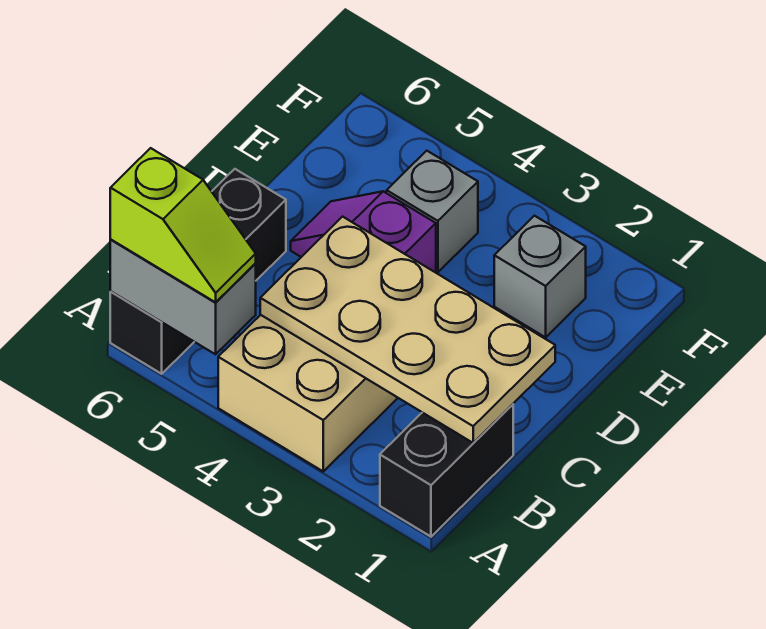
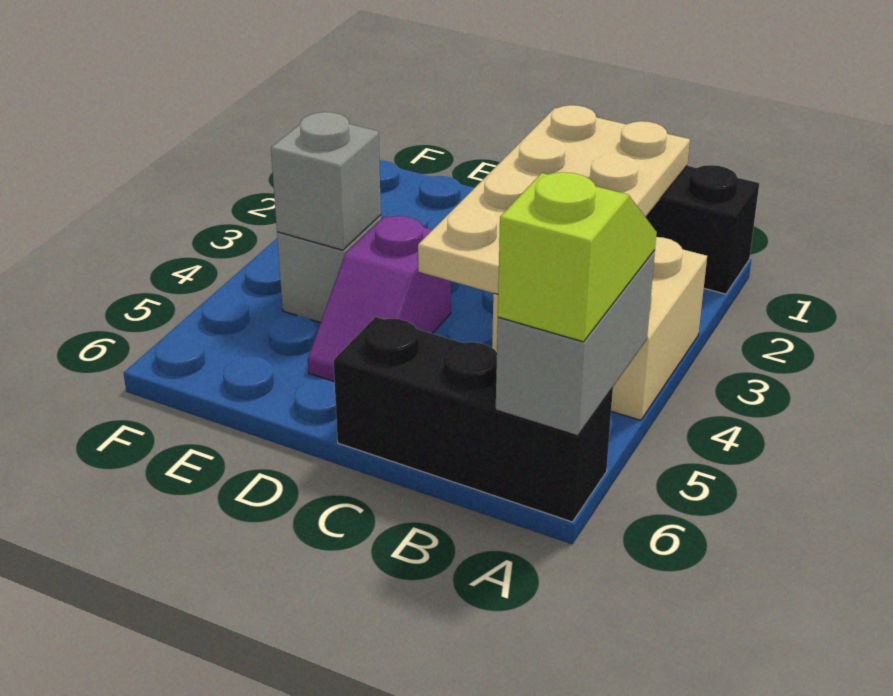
grey brick E2 level 1 -> grey brick E4 level 2

